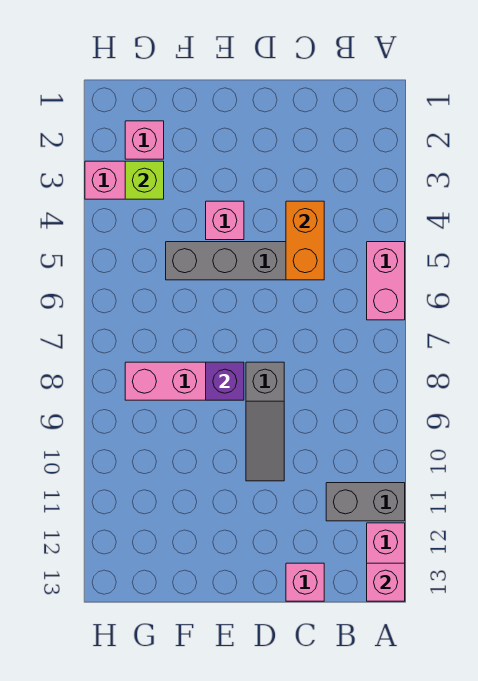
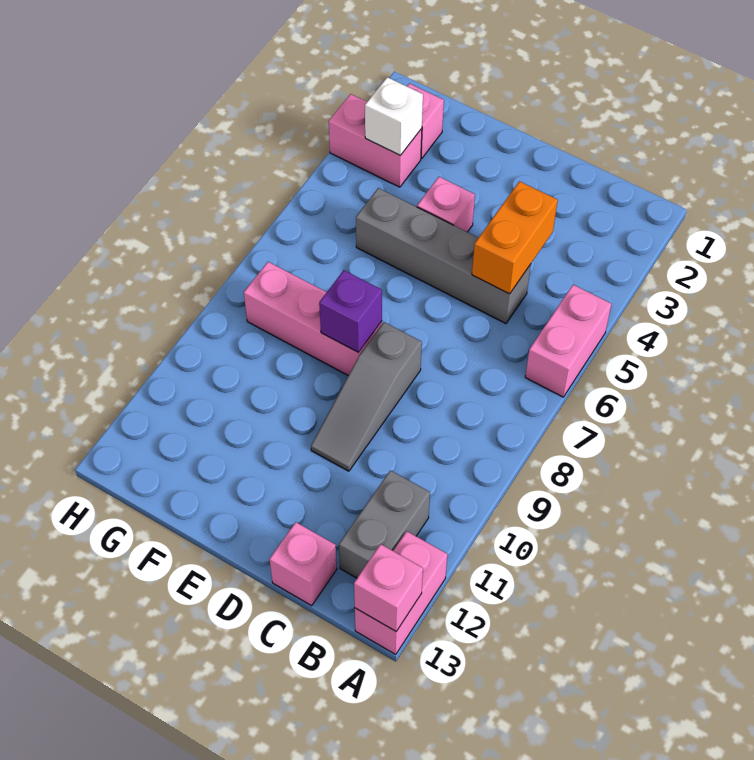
grey brick A11:B11 level 1 -> grey brick B11:B12 level 1
lime brick G3 level 2 -> white brick G3 level 2

